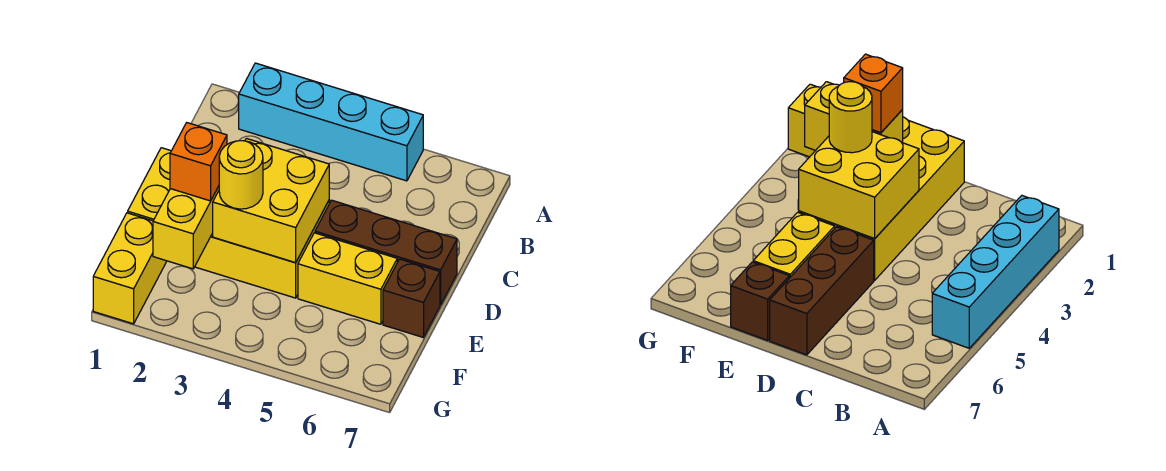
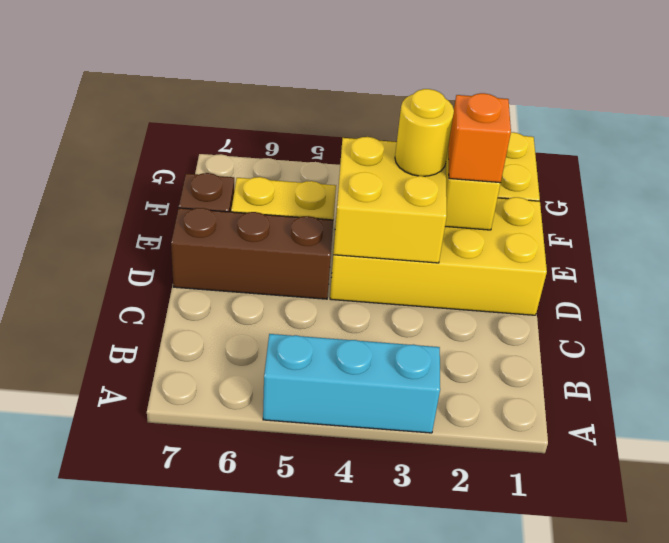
cyan brick A2:A5 level 1 -> cyan brick A3:A5 level 1

